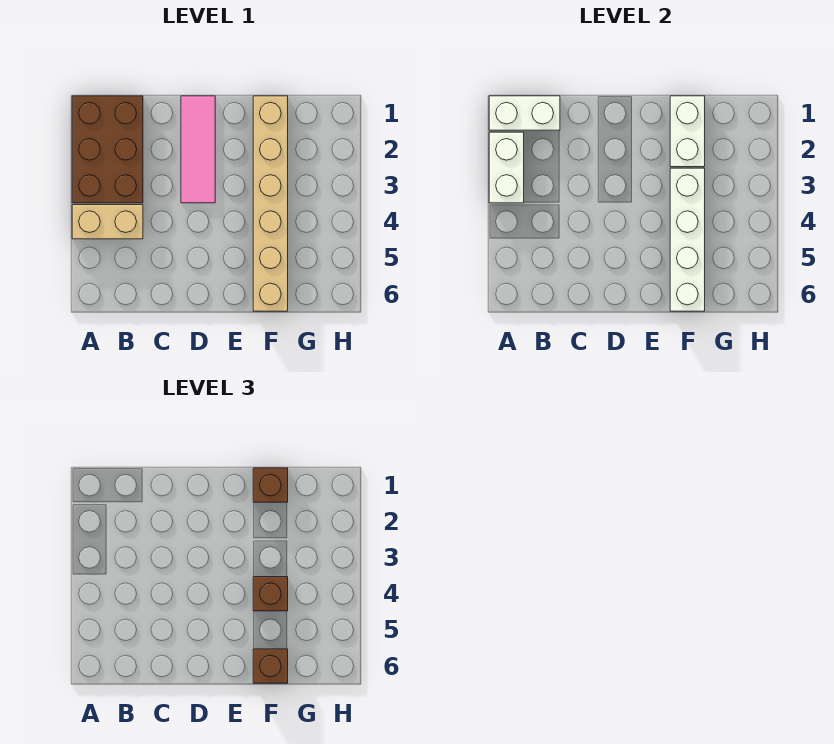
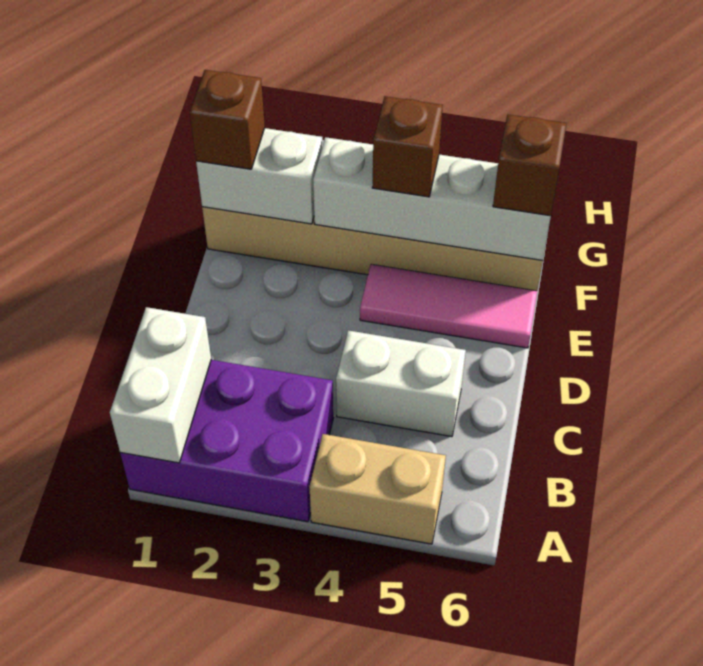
brown brick A1:B3 level 1 -> purple brick A1:B3 level 1
white brick A2:A3 level 2 -> white brick C4:C5 level 1
tan brick A4:B4 level 1 -> tan brick A4:A5 level 1
pink tile D1:D3 level 1 -> pink tile E4:E6 level 1

